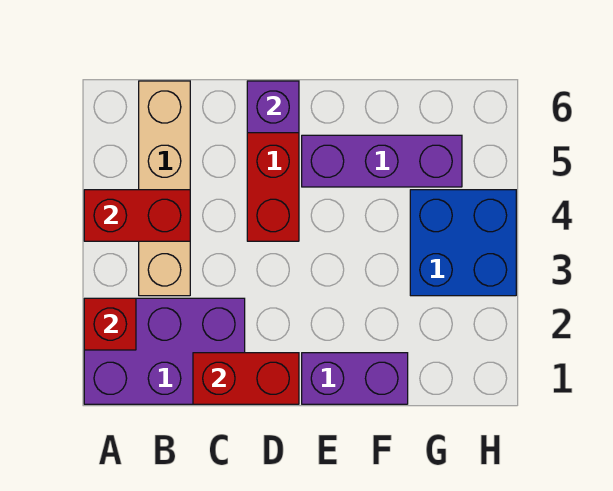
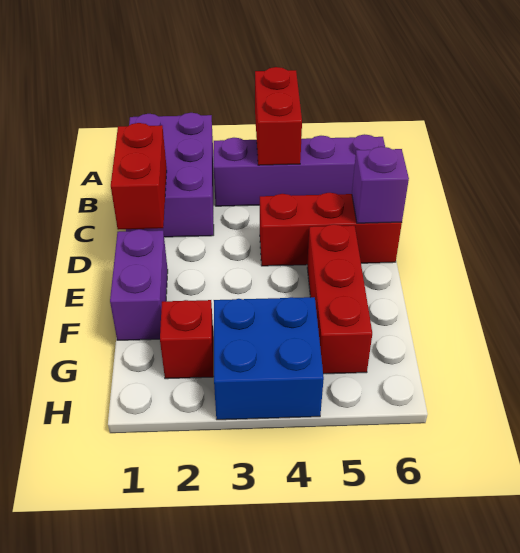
red brick A2 level 2 -> red brick G2 level 1
tan brick B3:B6 level 1 -> purple brick B3:B6 level 1
purple brick E5:G5 level 1 -> red brick E5:G5 level 1

